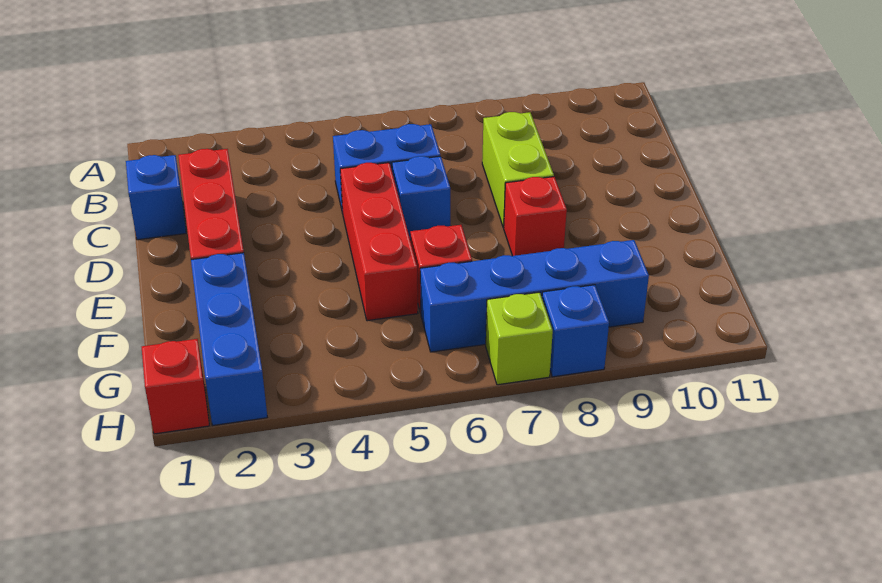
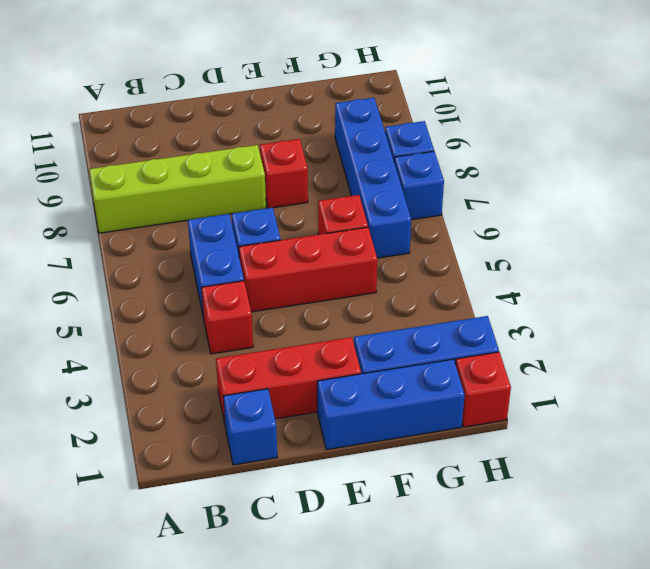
none -> red brick C4 level 1
lime brick C8:D8 level 1 -> lime brick A8:D8 level 1
none -> blue brick E1:G1 level 1
lime brick H7 level 1 -> blue brick H7 level 1

